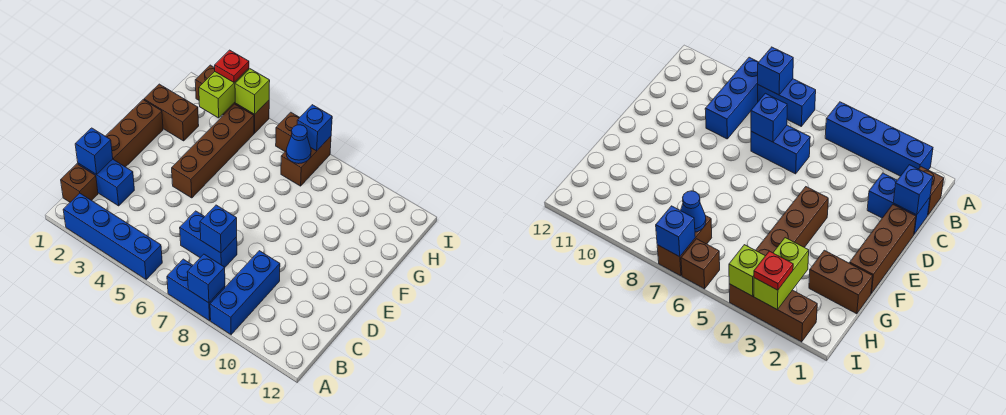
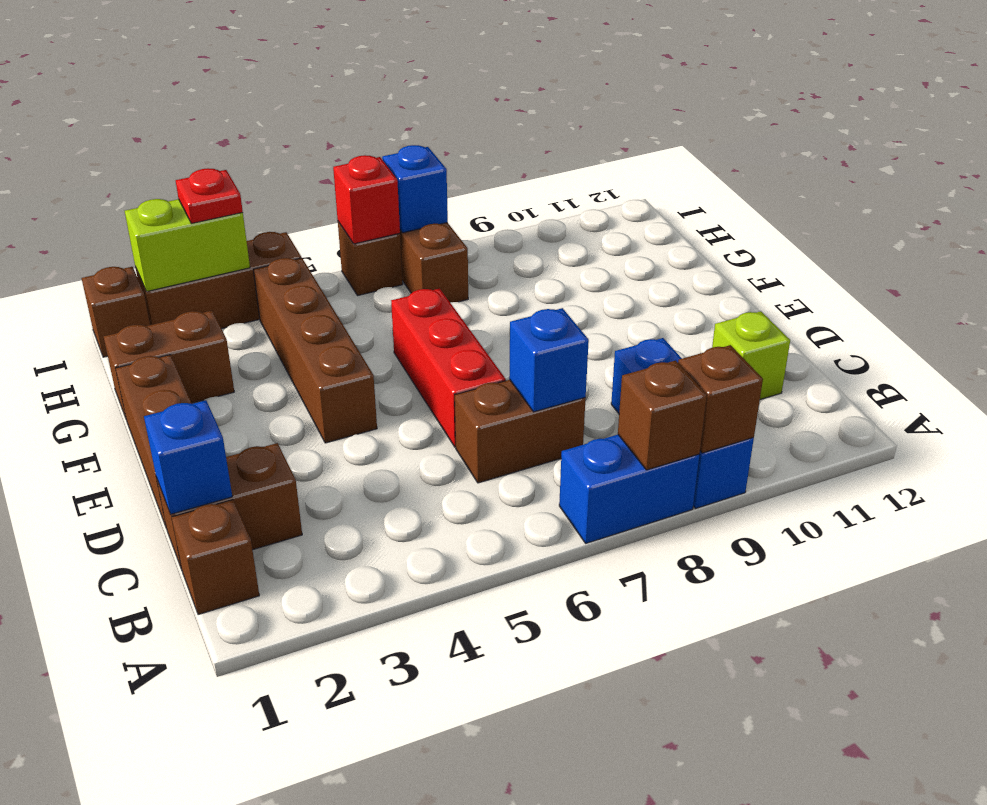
blue brick A2:A5 level 1 -> none
blue brick A8 level 2 -> brown brick A8 level 2
none -> brown brick A9 level 2
blue brick C1:C2 level 1 -> brown brick C1:C2 level 1
blue brick C6:C7 level 1 -> brown brick C6:C7 level 1
none -> red brick D6:F6 level 1
lime brick H3:I3 level 2 -> lime brick I2:I3 level 2
blue cone H7 level 2 -> none
none -> brown brick I1 level 1
lime brick I4 level 2 -> lime brick C11 level 1
none -> red brick I6 level 2

